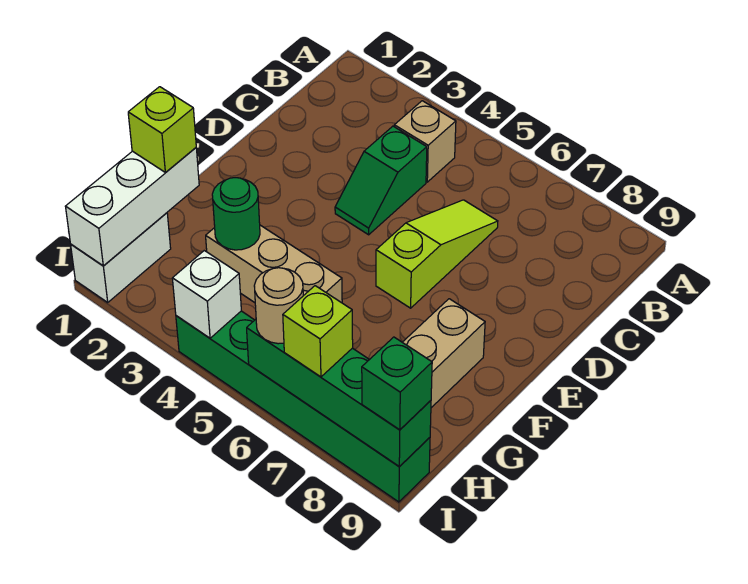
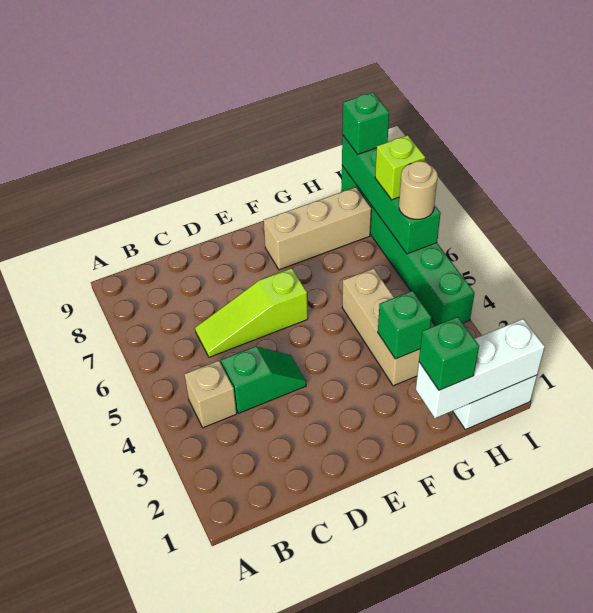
lime brick G1 level 3 -> green brick G1 level 3
green round brick G3 level 2 -> green brick G3 level 2
white brick I4 level 2 -> none

